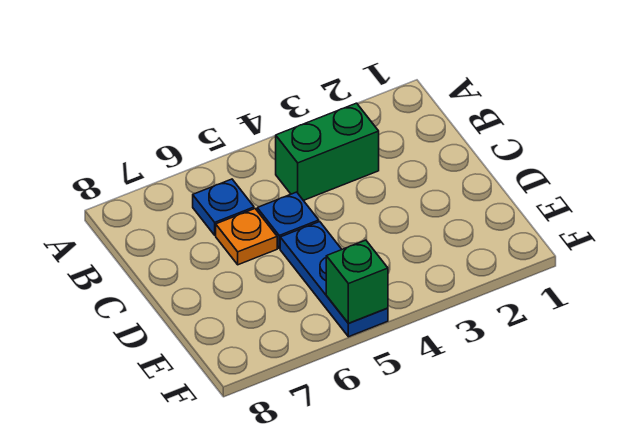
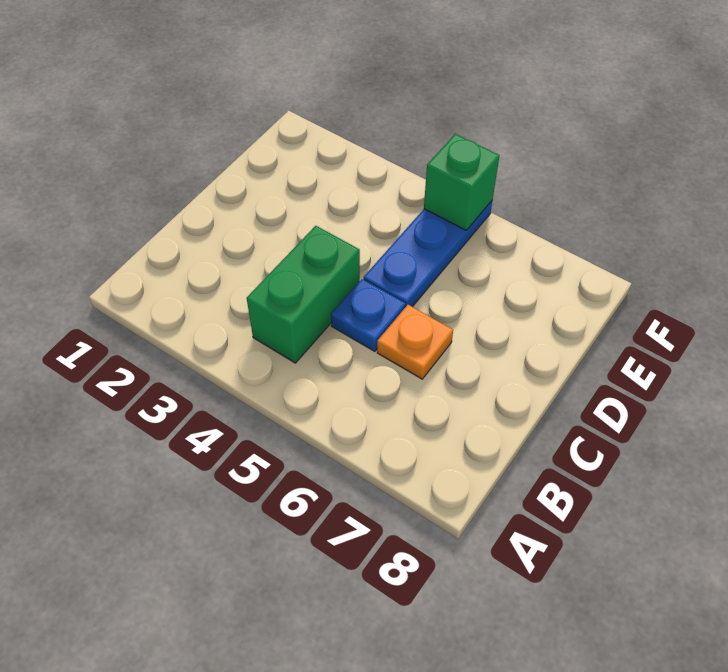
green brick B3:B4 level 1 -> green brick B4:C4 level 1
blue plate B6 level 1 -> none

